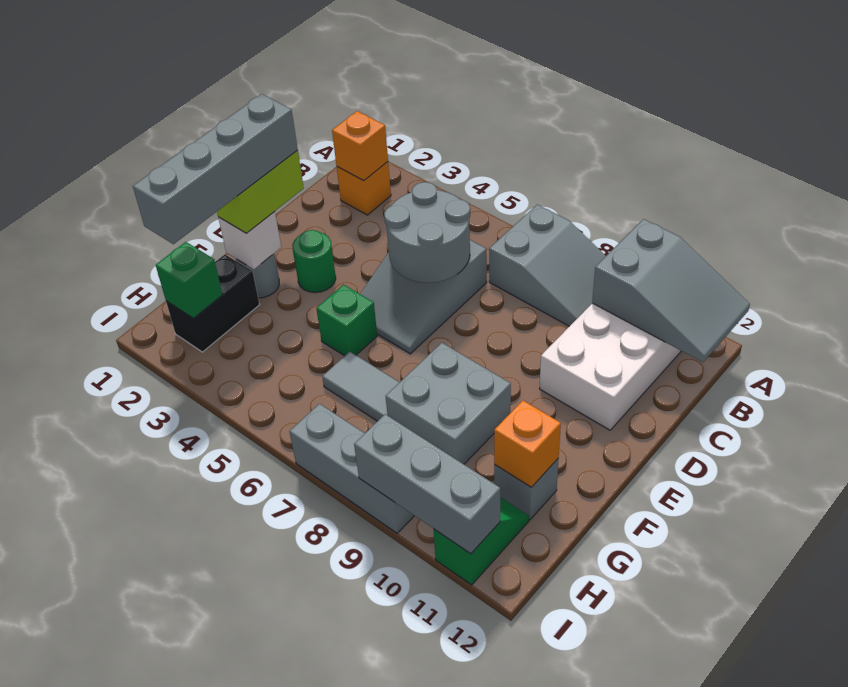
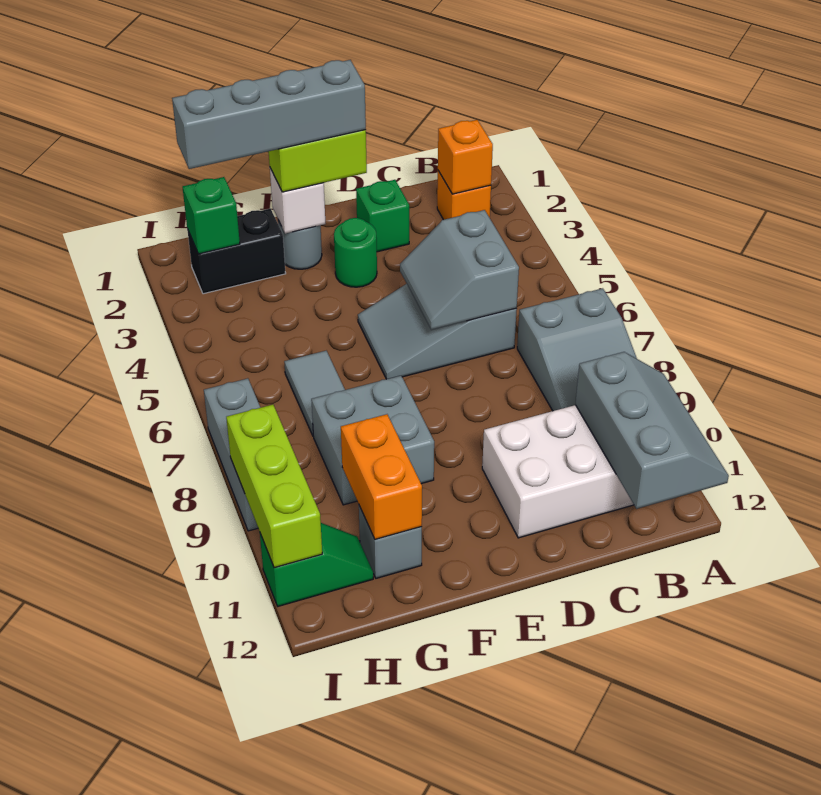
grey slope A10:B12 level 2 top 10 -> grey slope A10:B12 level 2 top B
grey round brick C5:D6 level 2 -> grey slope C5:D6 level 2 top C
green brick F5 level 1 -> green brick D2 level 1
orange brick G11 level 2 -> orange brick G10:G11 level 2
grey brick I9:I11 level 2 -> lime brick I9:I11 level 2

